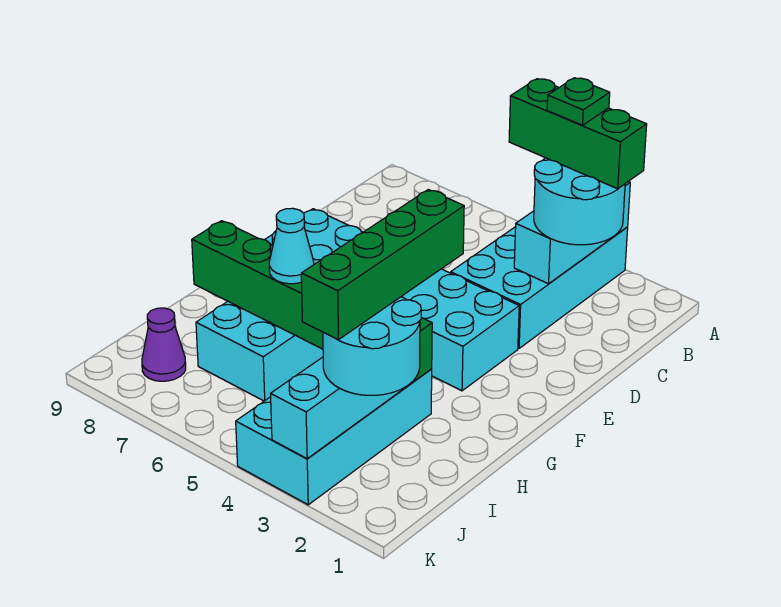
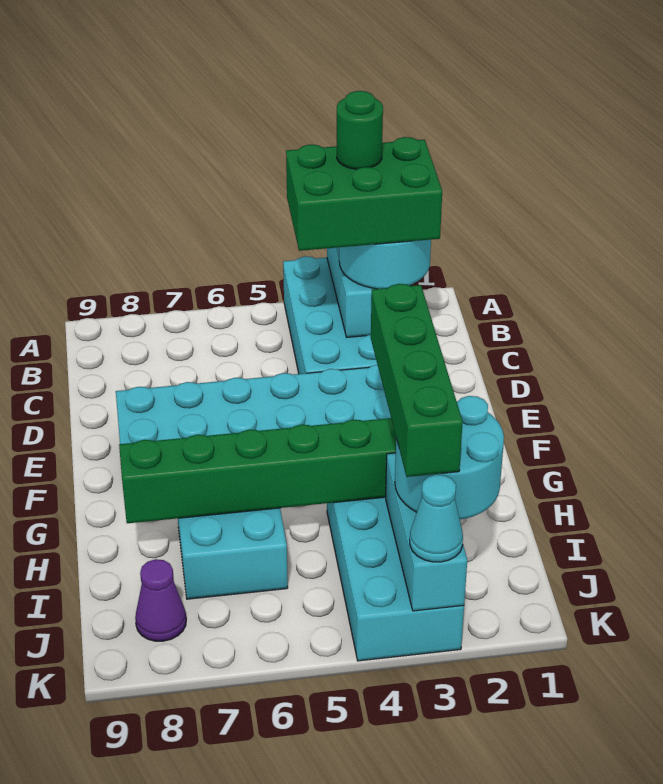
green brick B2:B4 level 4 -> green brick B2:C4 level 4
green plate B3 level 5 -> green round brick B3 level 5
cyan cone H6 level 3 -> cyan cone K3 level 3

